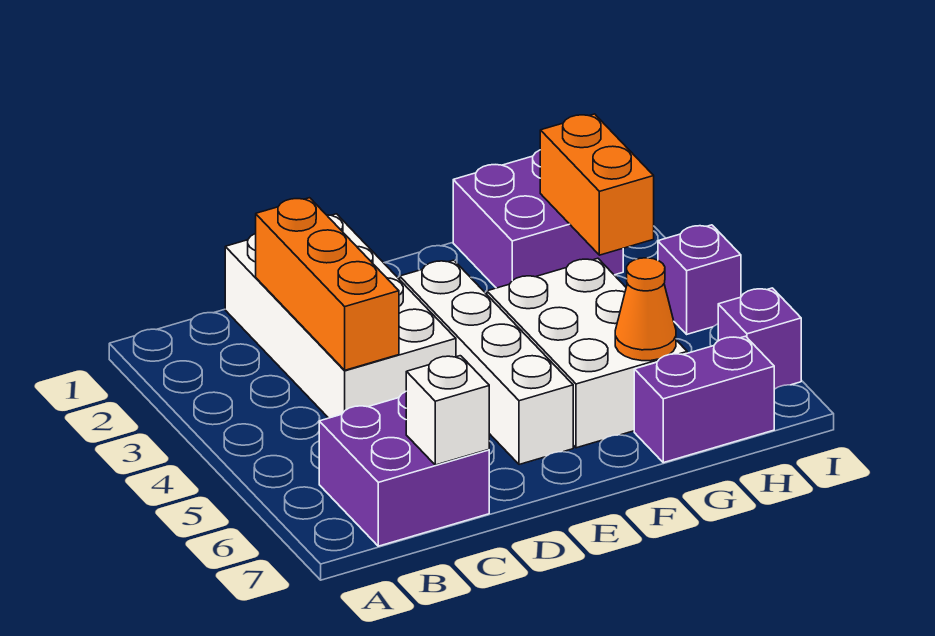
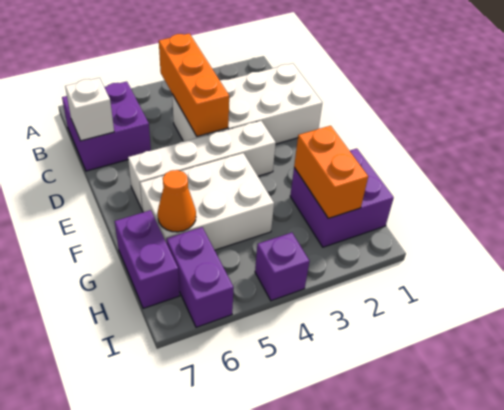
orange brick C2:C4 level 2 -> orange brick B4:D4 level 2
orange brick H2:H3 level 2 -> orange brick G2:H2 level 2
purple brick I6 level 1 -> purple brick H6:I6 level 1

